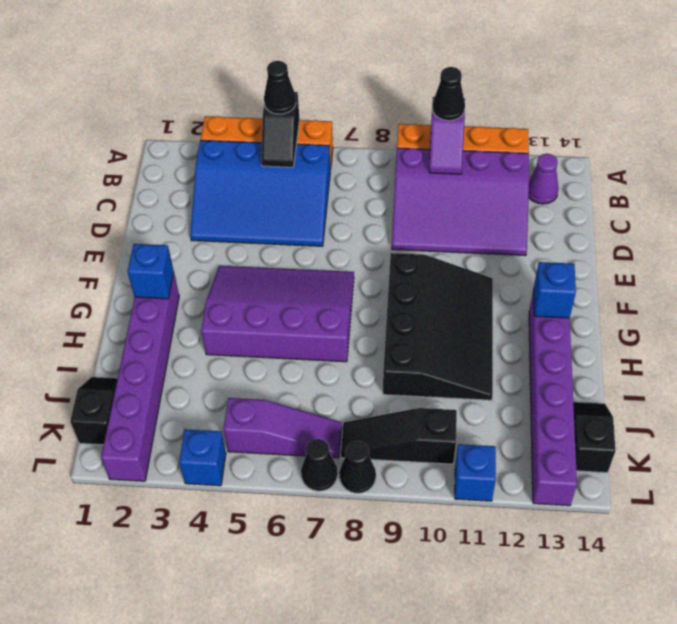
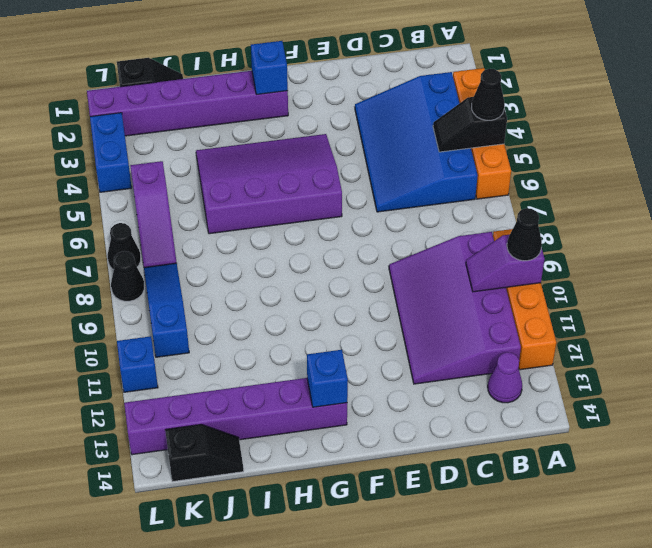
purple slope F4:H7 level 1 top H -> purple slope F4:I6 level 1 top 6
black slope F9:I11 level 1 top 9 -> none
black slope K8:K10 level 1 top 10 -> blue slope K8:K10 level 1 top 10
blue brick L4 level 1 -> blue brick L3:L4 level 1

